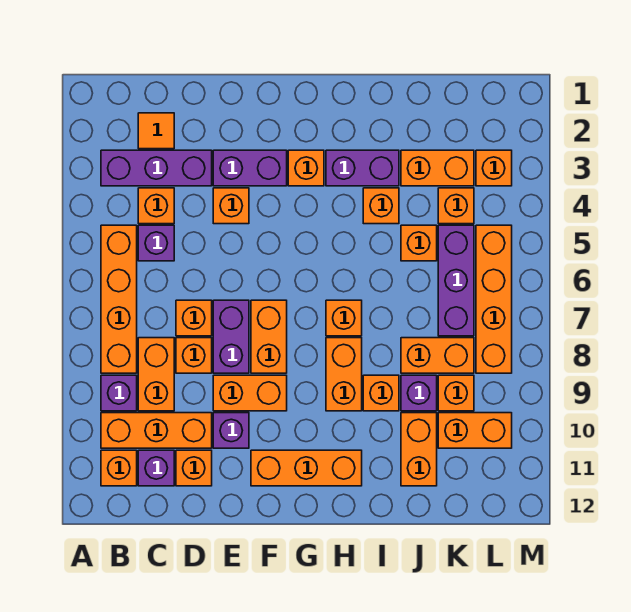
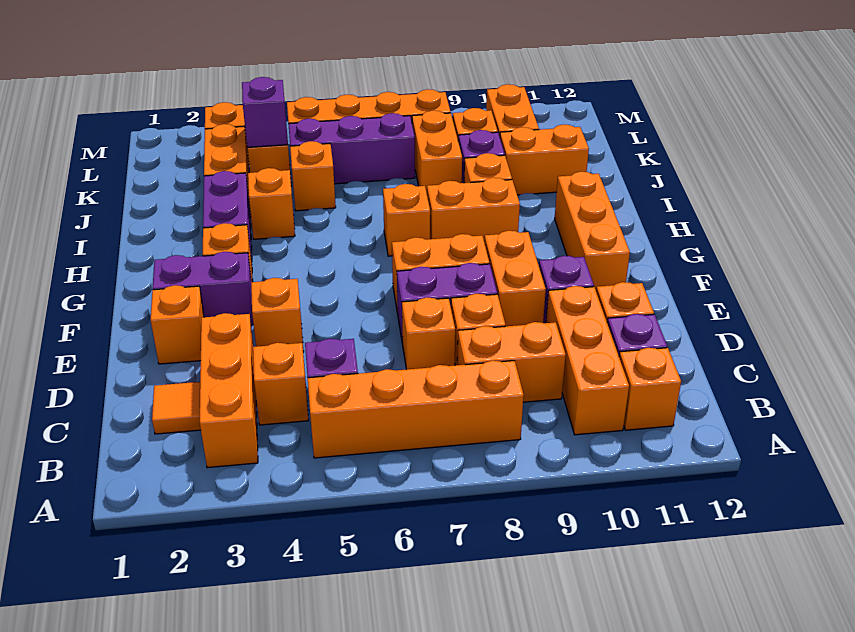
purple brick B3:D3 level 1 -> orange brick B3:D3 level 1
purple brick B9 level 1 -> purple brick K4 level 2
none -> orange brick E2 level 1
purple brick E3:F3 level 1 -> purple brick F2:F3 level 1

